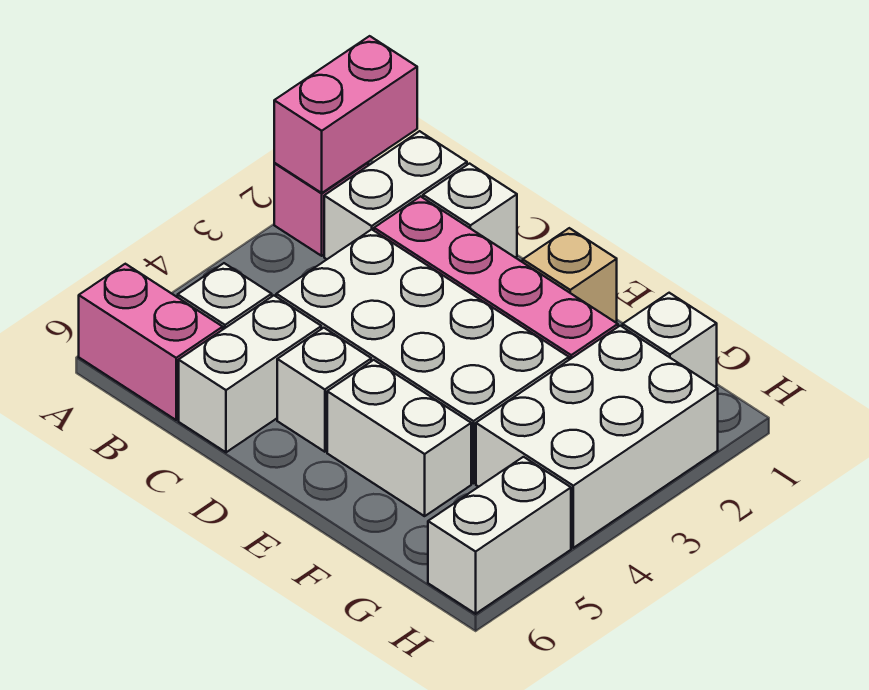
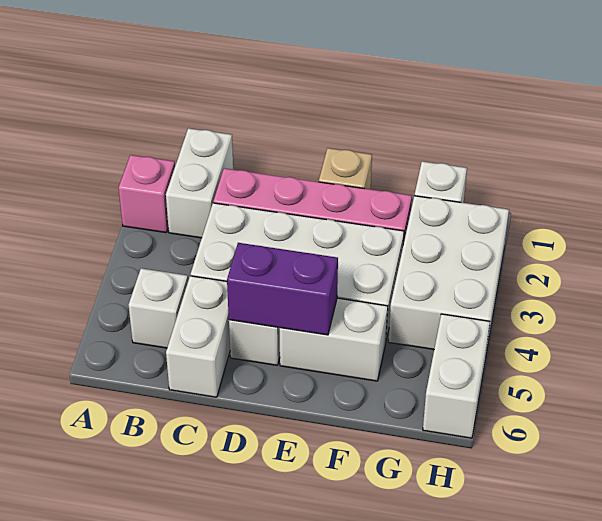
pink brick A1:A2 level 2 -> none
pink brick A6:B6 level 1 -> none
white brick C1 level 1 -> none
none -> purple brick D5:E5 level 2

